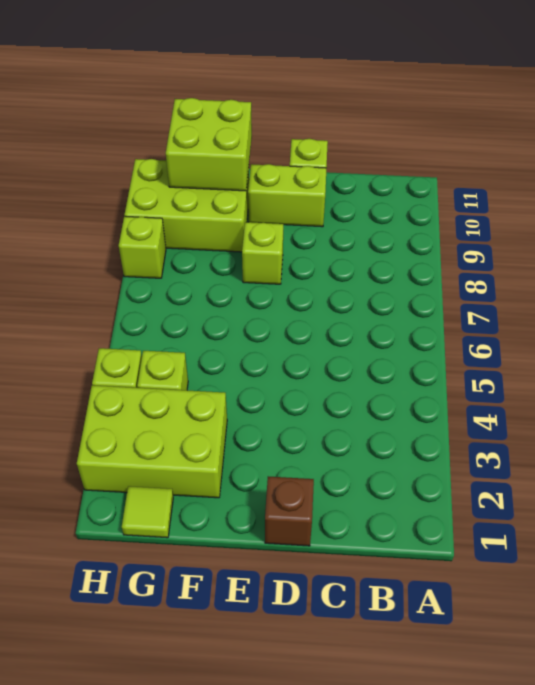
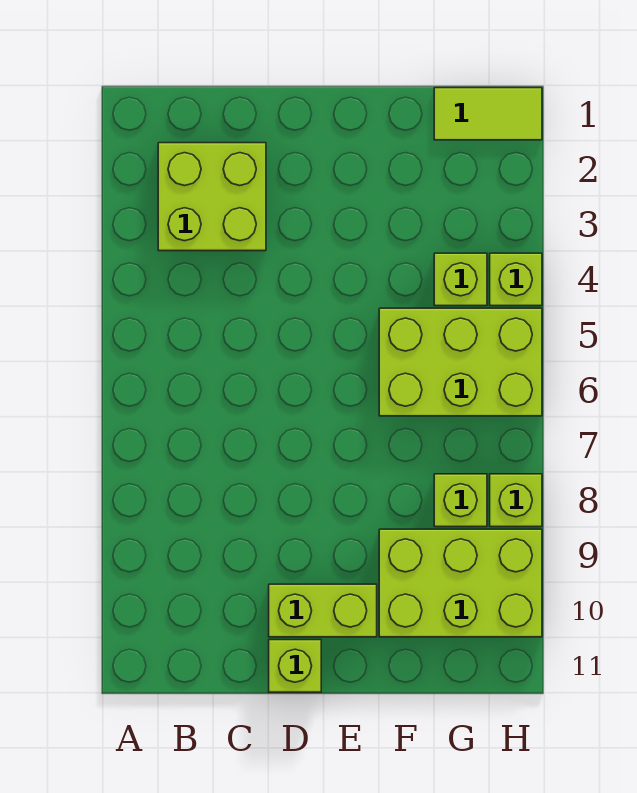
brown brick D1 level 1 -> none
lime brick E8 level 1 -> lime brick G8 level 1
lime brick F2:H3 level 1 -> lime brick F5:H6 level 1
lime brick F10:G11 level 2 -> lime brick B2:C3 level 1
lime tile G1 level 1 -> lime tile G1:H1 level 1

